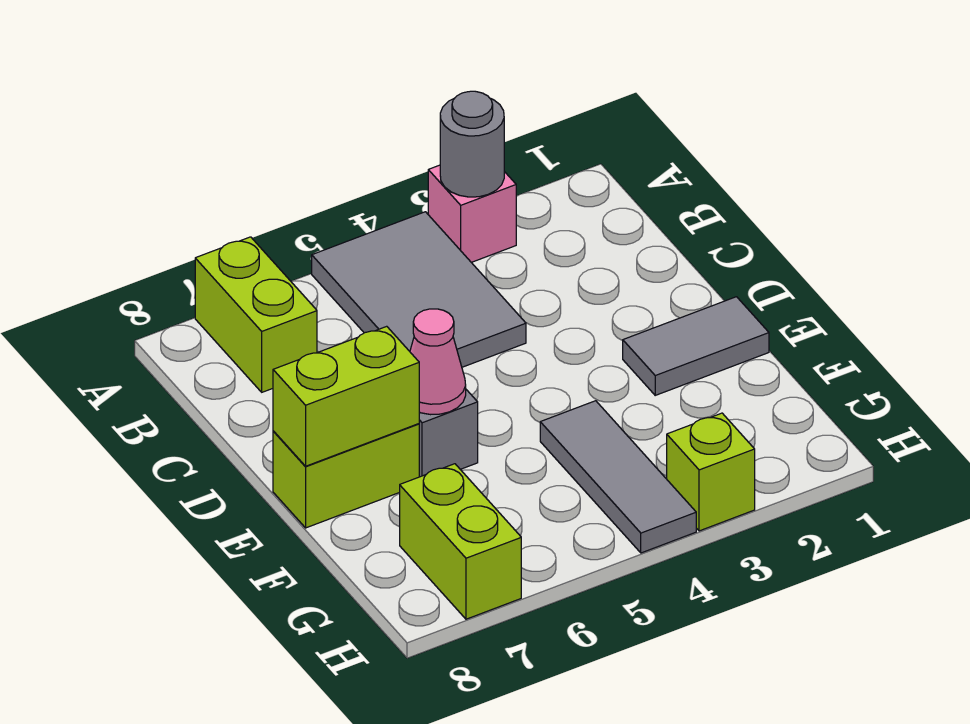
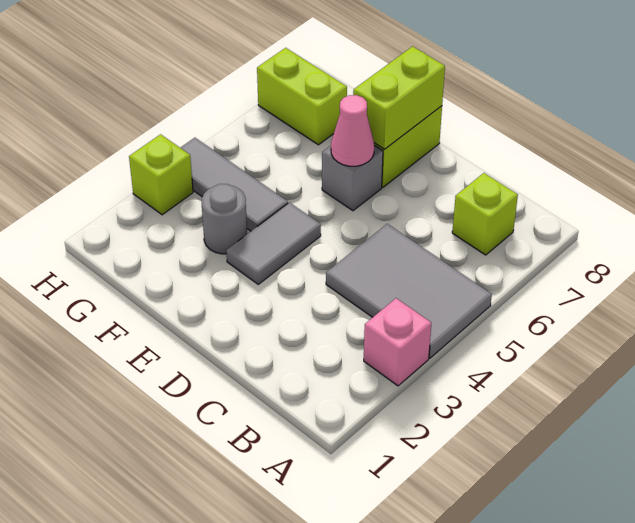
grey round brick A3 level 2 -> grey round brick F3 level 1
lime brick A7:B7 level 1 -> lime brick B7 level 1
grey tile E1:E2 level 1 -> grey tile E3:E4 level 1

